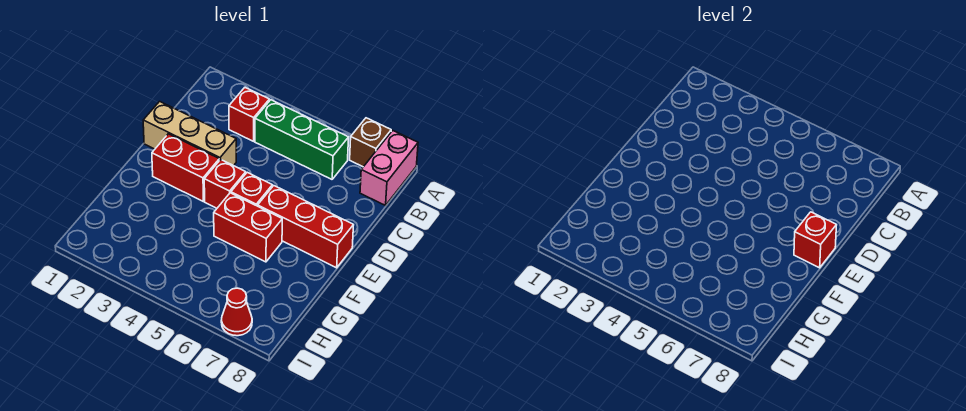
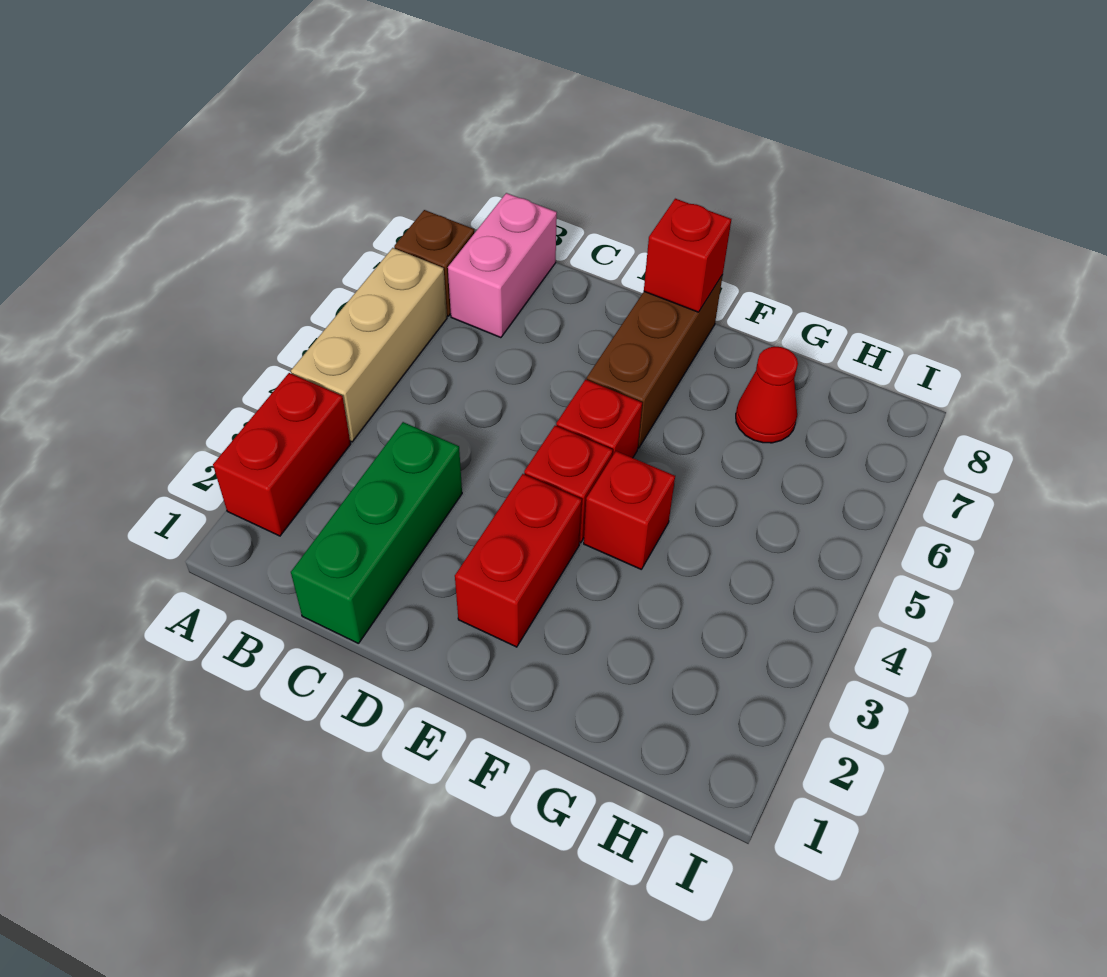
pink brick A8:B8 level 1 -> pink brick B7:B8 level 1
red brick B3 level 1 -> red brick F4 level 1
green brick B4:B6 level 1 -> green brick C1:C3 level 1
tan brick D1:D3 level 1 -> tan brick A4:A6 level 1
red brick E6:E8 level 1 -> brown brick E6:E8 level 1
red brick F5:F6 level 1 -> red brick A2:A3 level 1
red cone I7 level 1 -> red cone G7 level 1

